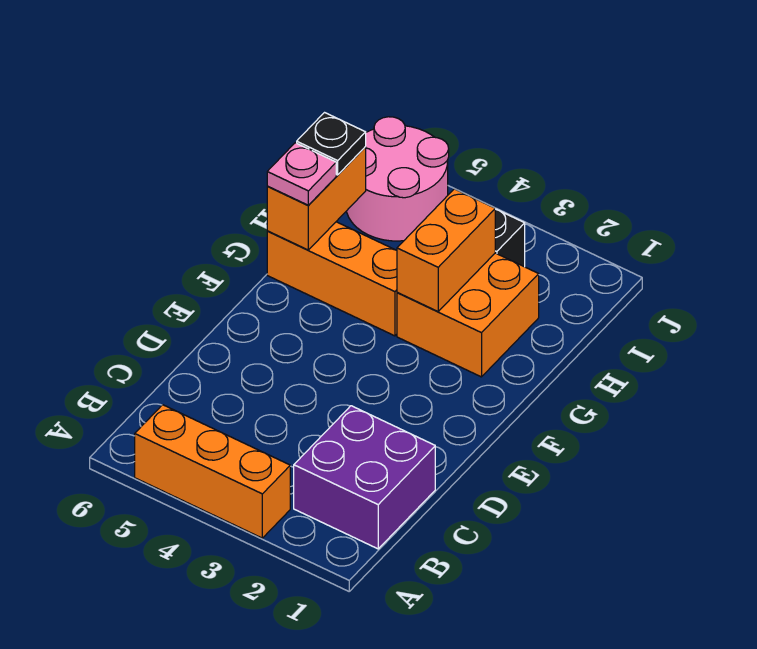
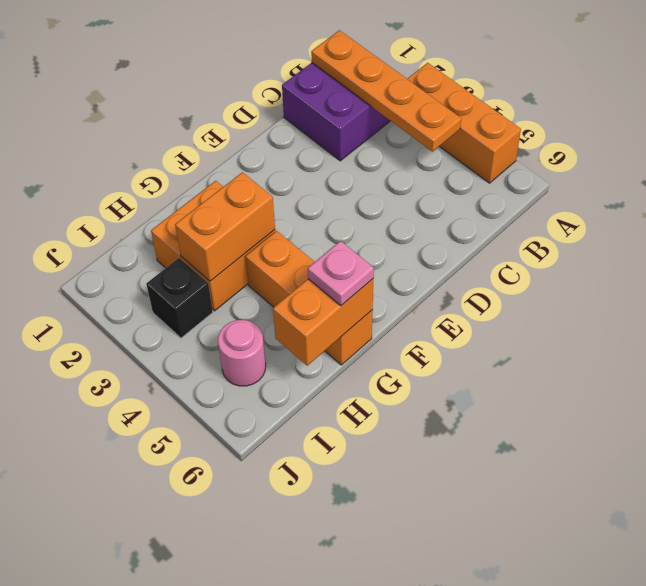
none -> orange plate B1:B4 level 2
black plate H6 level 3 -> none
pink round brick I5:J6 level 1 -> pink round brick I5 level 1

